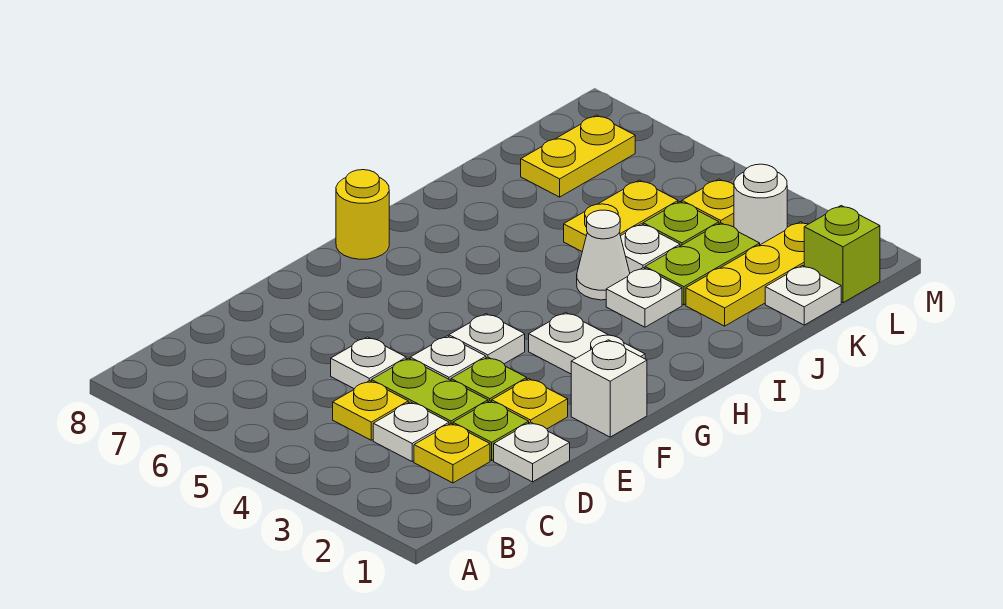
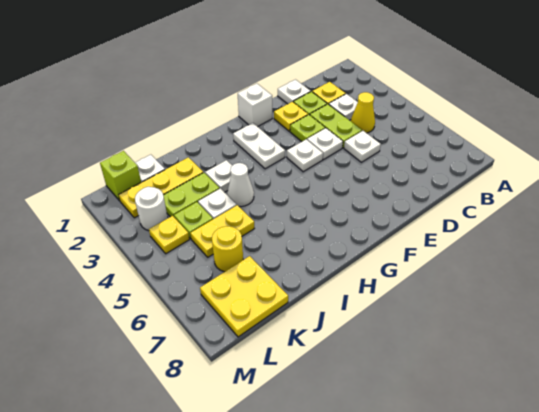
yellow plate C4 level 1 -> yellow cone C4 level 1
yellow round brick G8 level 1 -> yellow round brick K6 level 1
yellow plate K7:L7 level 1 -> yellow plate K7:L8 level 1

